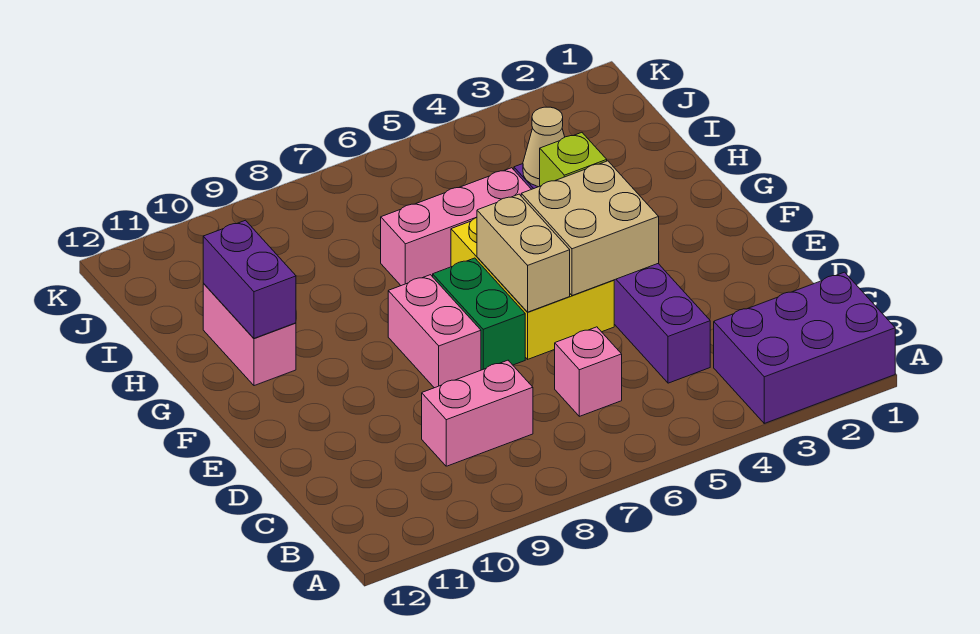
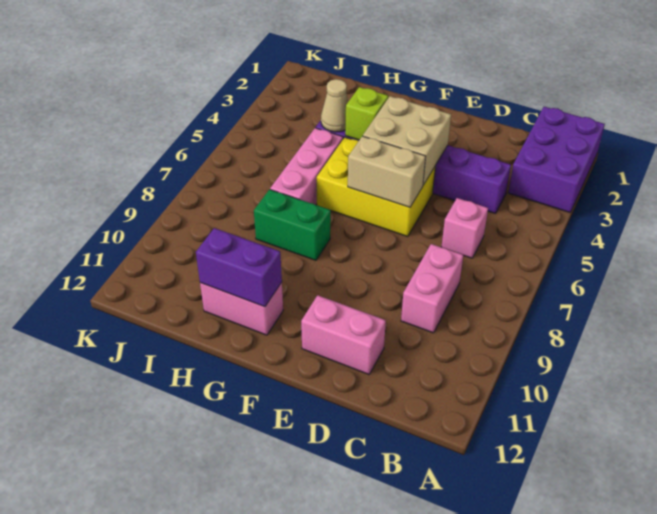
green brick E7:F7 level 1 -> green brick G8:H8 level 1
pink brick E8:F8 level 1 -> pink brick D11:E11 level 1

